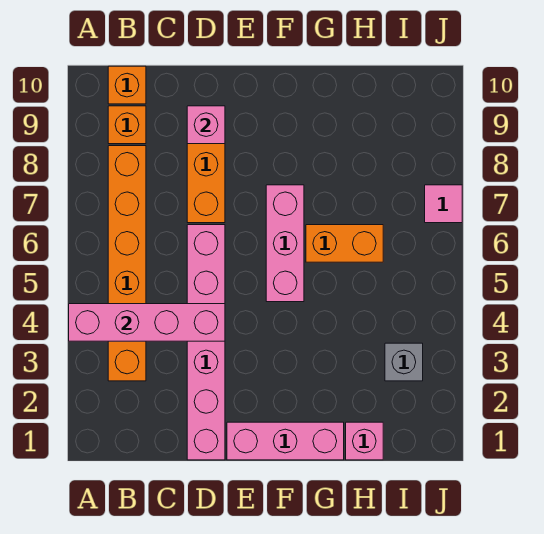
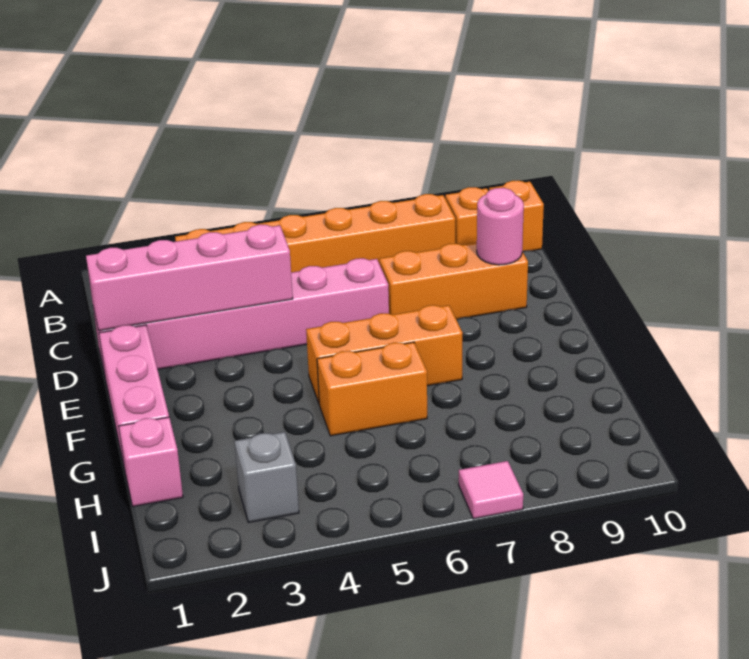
pink brick A4:D4 level 2 -> pink brick D1:D4 level 2
pink brick D9 level 2 -> pink round brick D9 level 2
pink brick F5:F7 level 1 -> orange brick F5:F7 level 1
orange brick G6:H6 level 1 -> orange brick G5:G6 level 1

